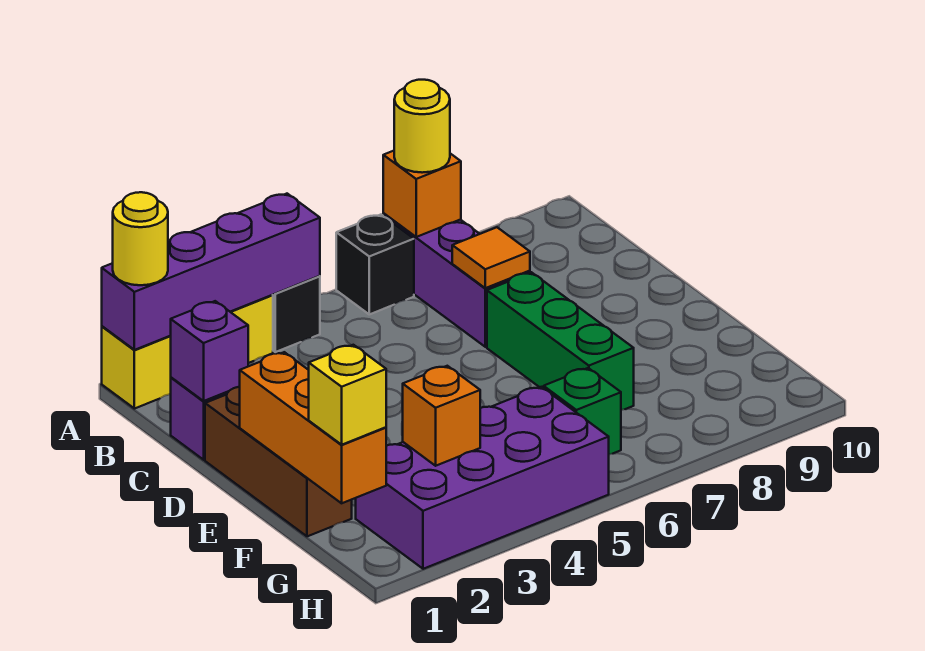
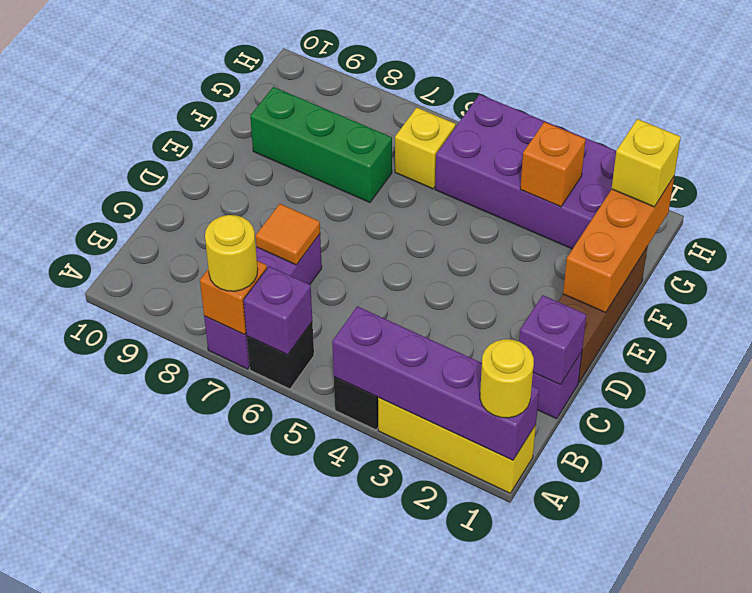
none -> purple brick A6 level 2
green brick D7:F7 level 1 -> green brick F7:F9 level 1
green brick G6 level 1 -> yellow brick G6 level 1

